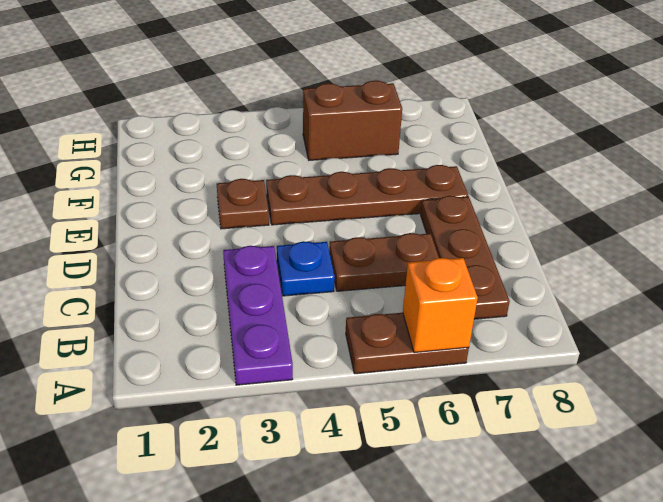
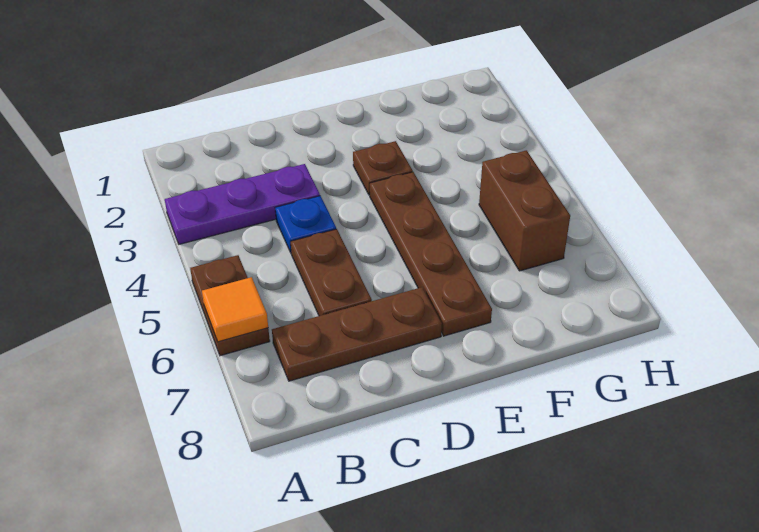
orange brick A6 level 2 -> orange tile A6 level 2

